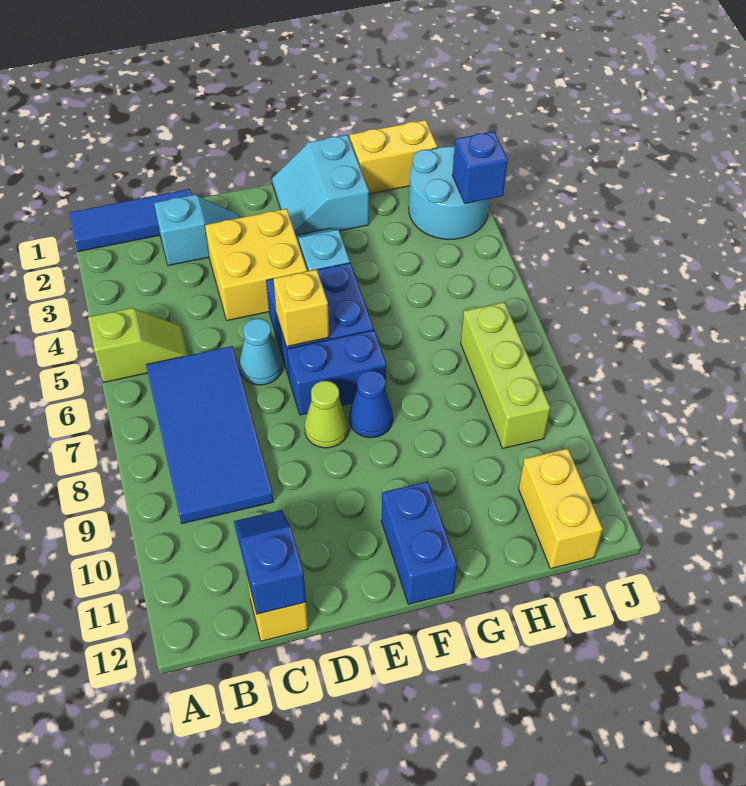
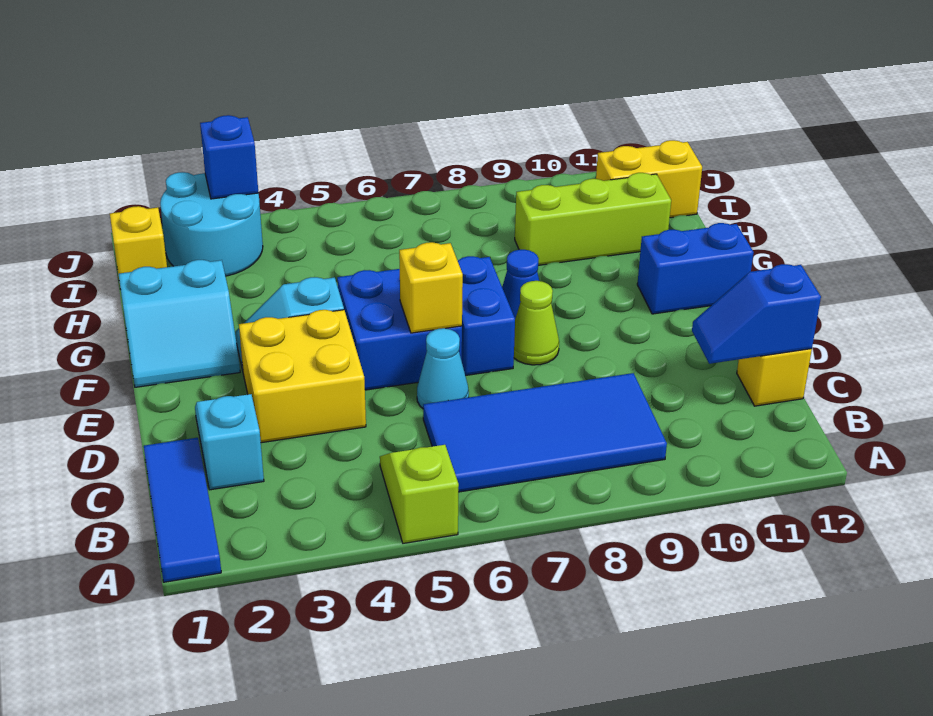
yellow brick H1:I1 level 1 -> yellow brick I1 level 1
lime brick I7:I9 level 1 -> lime brick H9:H11 level 1

